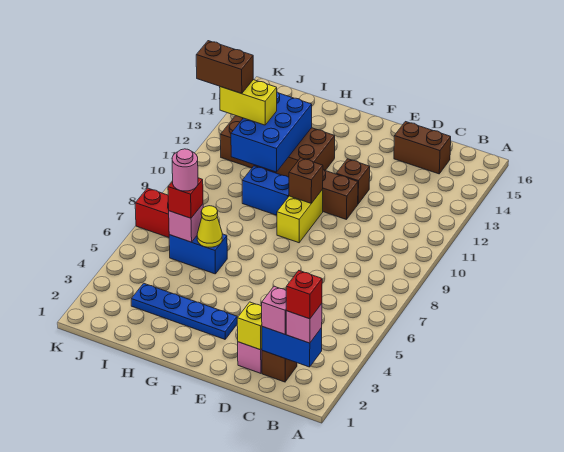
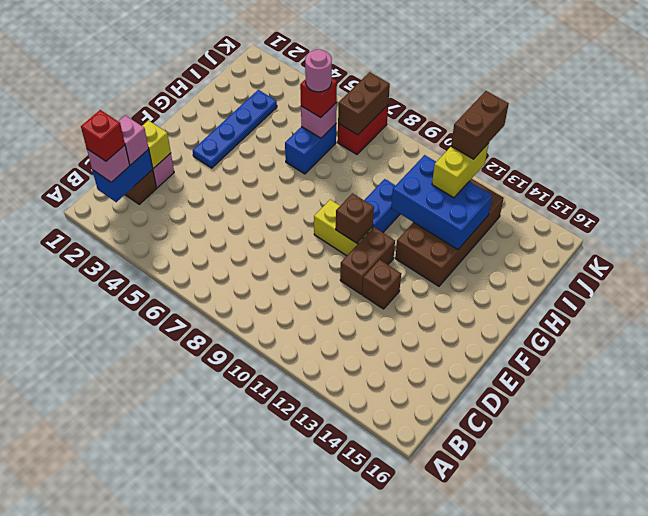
brown brick C15:D15 level 1 -> brown brick J7:K7 level 2
yellow cone H6 level 2 -> none

